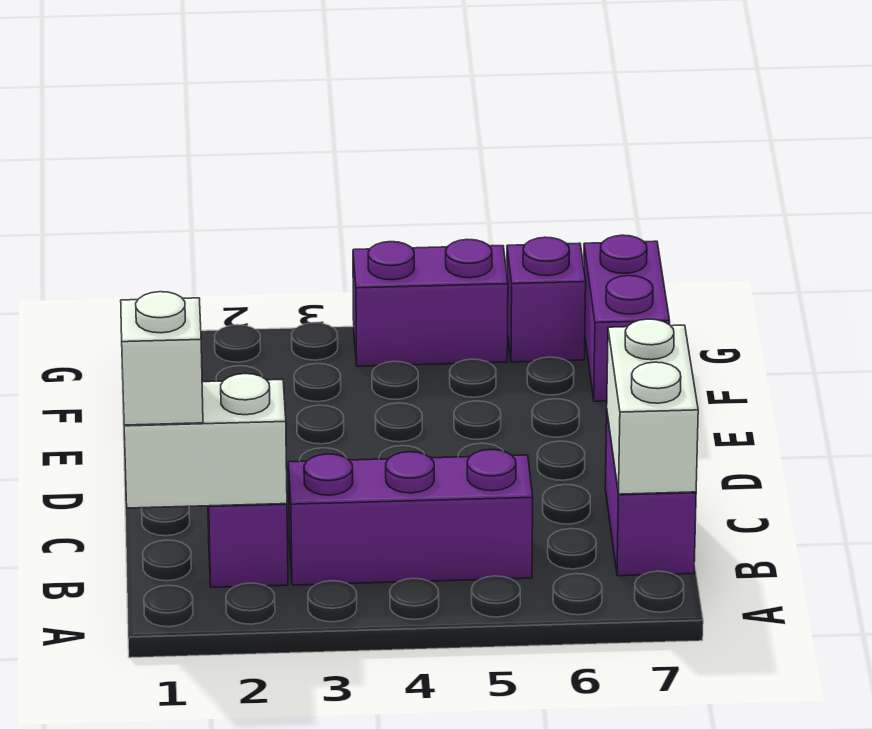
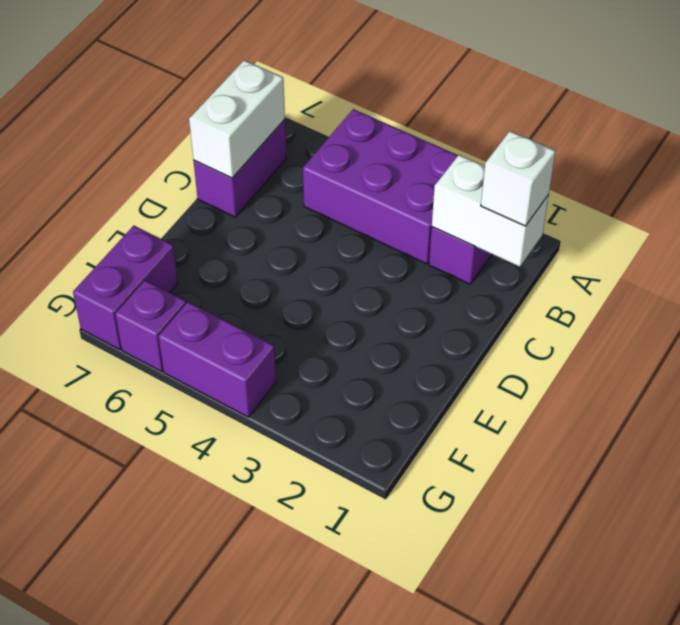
purple brick B3:B5 level 1 -> purple brick A3:B5 level 1

